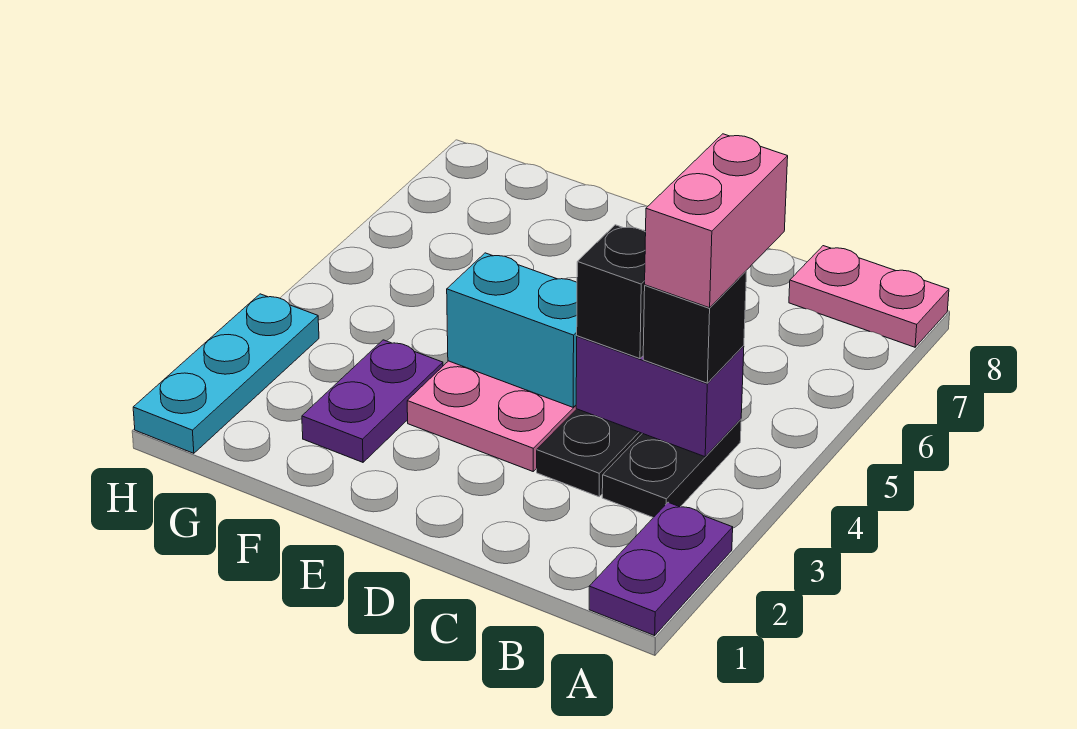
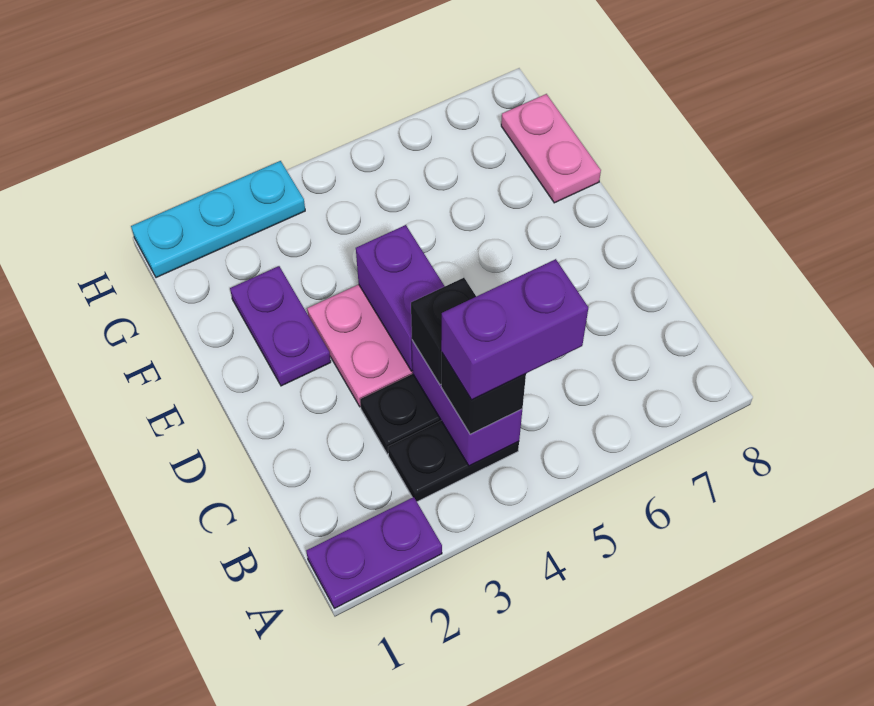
pink plate A8:B8 level 1 -> pink plate F8:G8 level 1
pink brick B4:B5 level 4 -> purple brick B4:B5 level 4
cyan brick D4:E4 level 2 -> purple brick D4:E4 level 2
purple plate F2:F3 level 1 -> purple plate E2:F2 level 1

